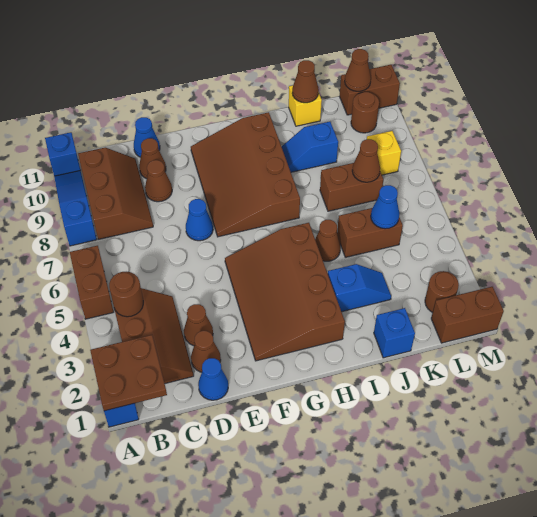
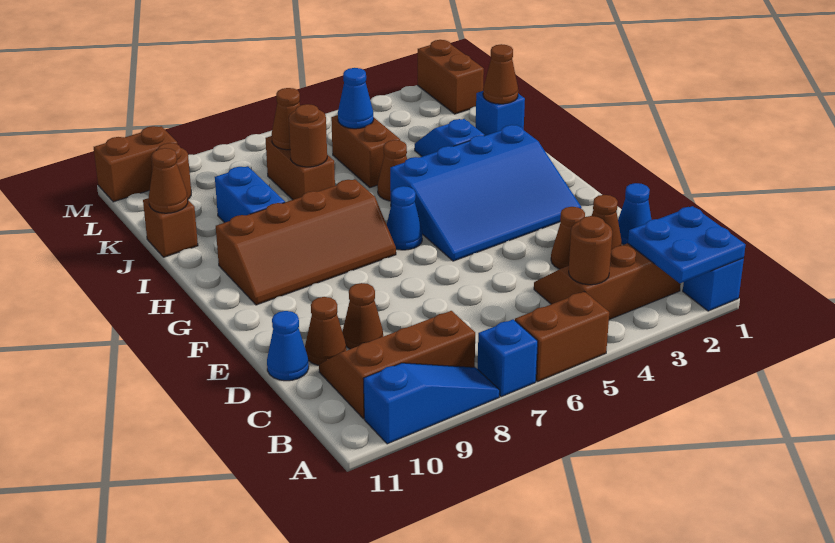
brown plate A1:B2 level 2 -> blue plate A1:B2 level 2
blue slope A8:A10 level 1 top 8 -> blue slope A8:A10 level 1 top 10
blue brick A11 level 1 -> blue brick A7 level 1
blue cone E7 level 1 -> blue cone G6 level 1
brown slope F2:H5 level 1 top H -> blue slope F2:H5 level 1 top H
brown slope F7:H10 level 1 top H -> brown slope G7:H10 level 1 top H
blue slope I9:J9 level 1 top J -> blue brick I9:J9 level 1
yellow brick J11 level 1 -> brown brick J11 level 1
brown round brick L2 level 1 -> brown round brick J7 level 2
yellow brick L8 level 1 -> none
brown brick L11:M11 level 1 -> brown brick M10:M11 level 1
brown cone L11 level 2 -> brown cone J1 level 2

